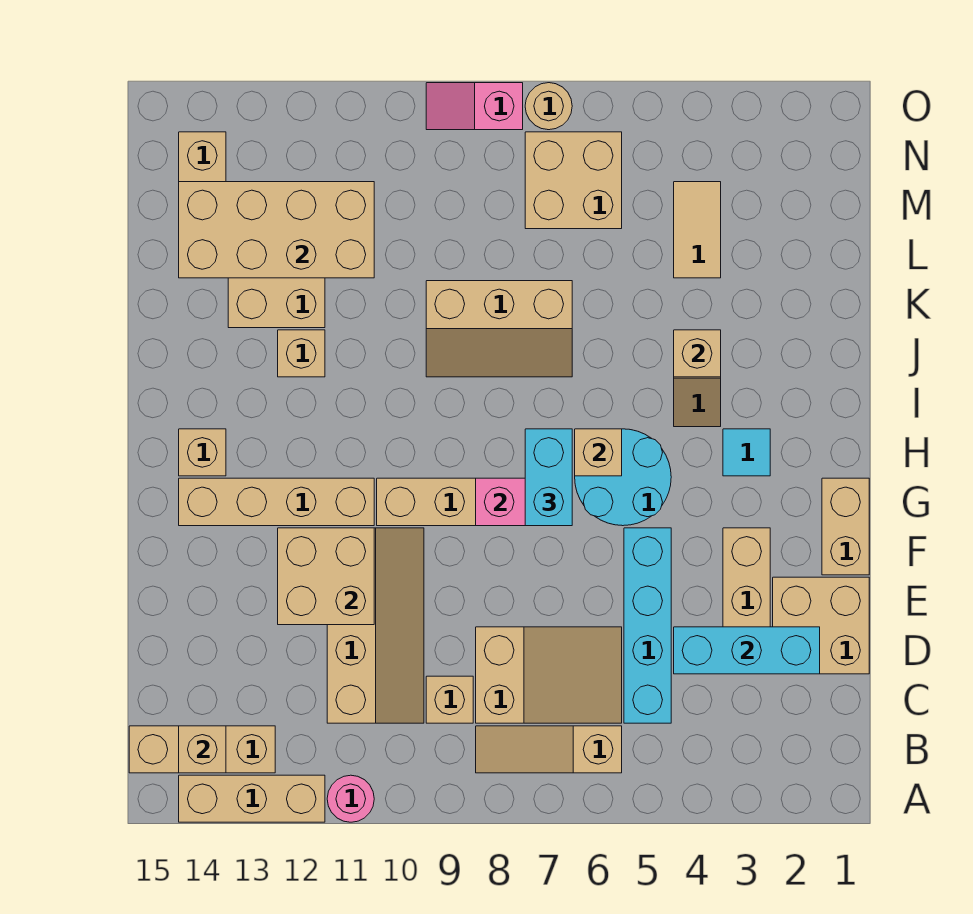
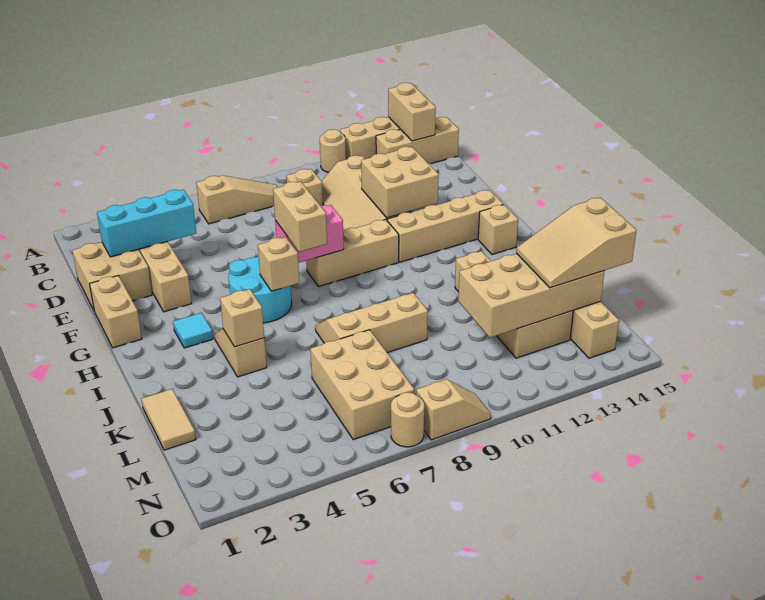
pink round brick A11 level 1 -> tan round brick A11 level 1
tan brick B14 level 2 -> tan brick A14:B14 level 2
cyan brick C5:F5 level 1 -> none
tan slope C6:D8 level 1 top 8 -> tan slope L13:M15 level 3 top 15
cyan brick G7:H7 level 3 -> tan brick G7:H7 level 3
tan tile L4:M4 level 1 -> tan tile K1:L1 level 1
tan brick M6:N7 level 1 -> tan brick L6:N7 level 1
pink slope O8:O9 level 1 top 8 -> tan slope O8:O9 level 1 top 8

